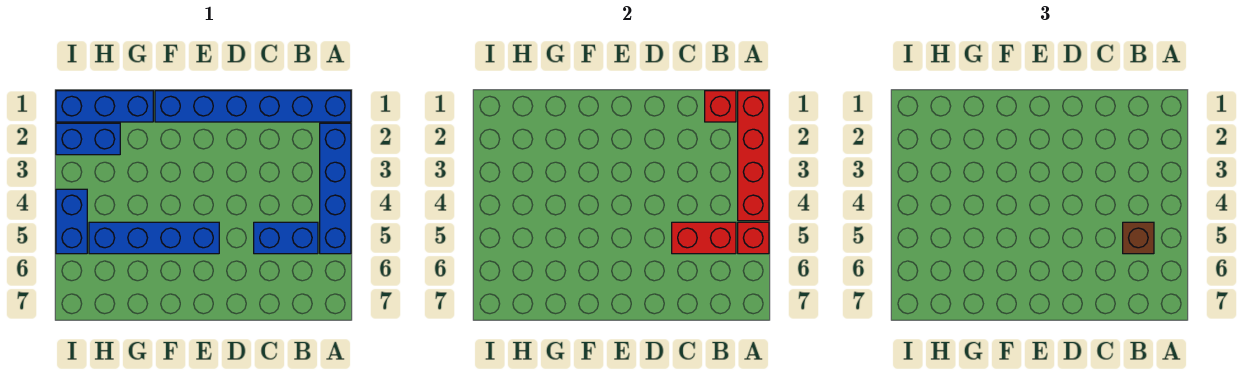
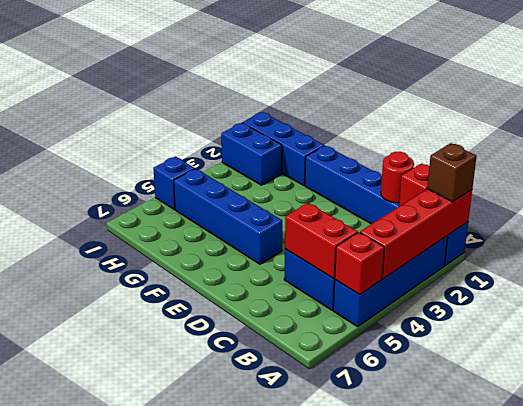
brown brick B5 level 3 -> brown brick A1 level 3
none -> red round brick C1 level 2
blue brick I4:I5 level 1 -> blue brick I5 level 1

